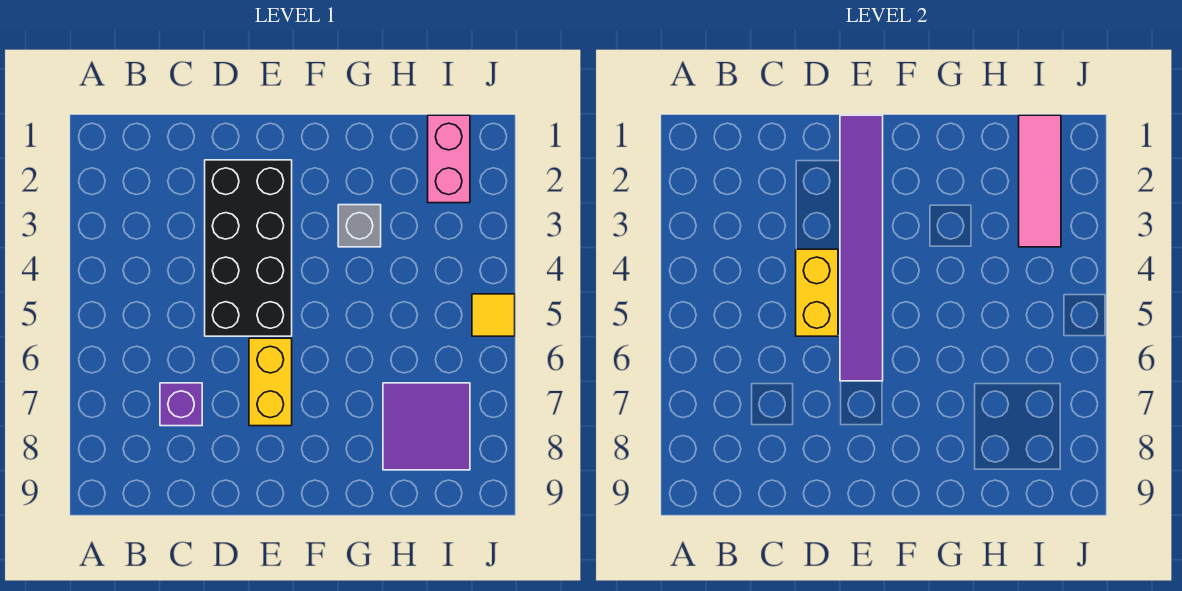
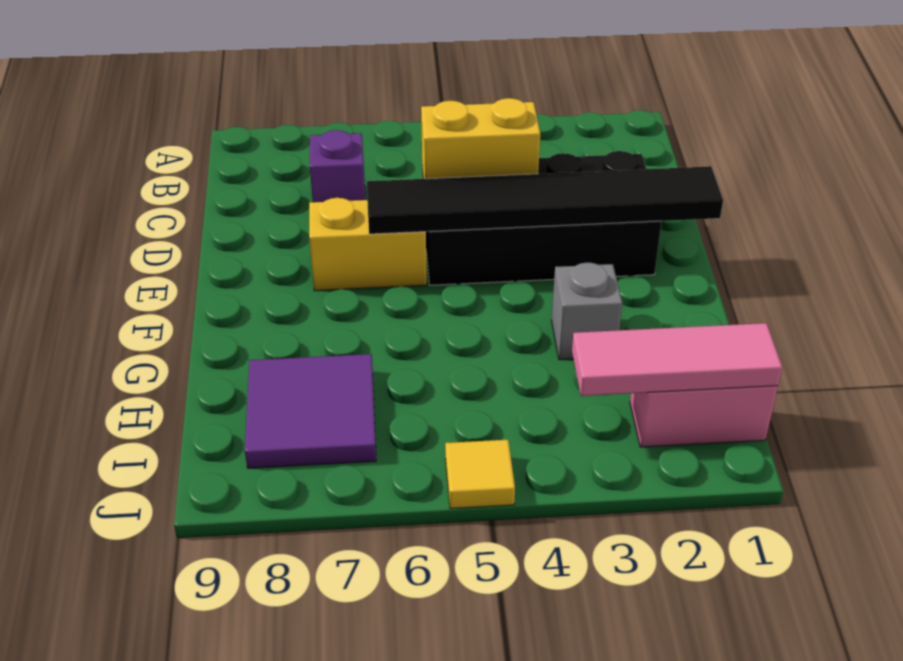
purple tile E1:E6 level 2 -> black tile E1:E6 level 2

